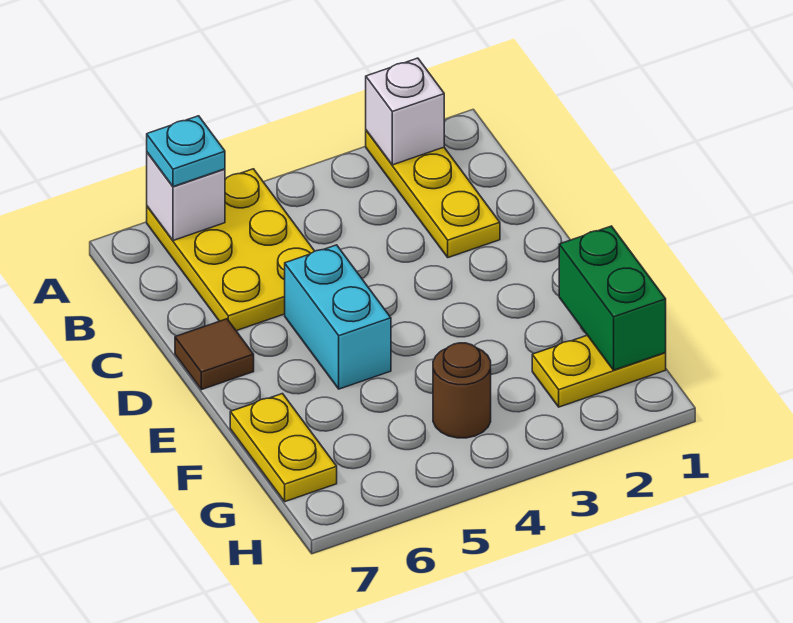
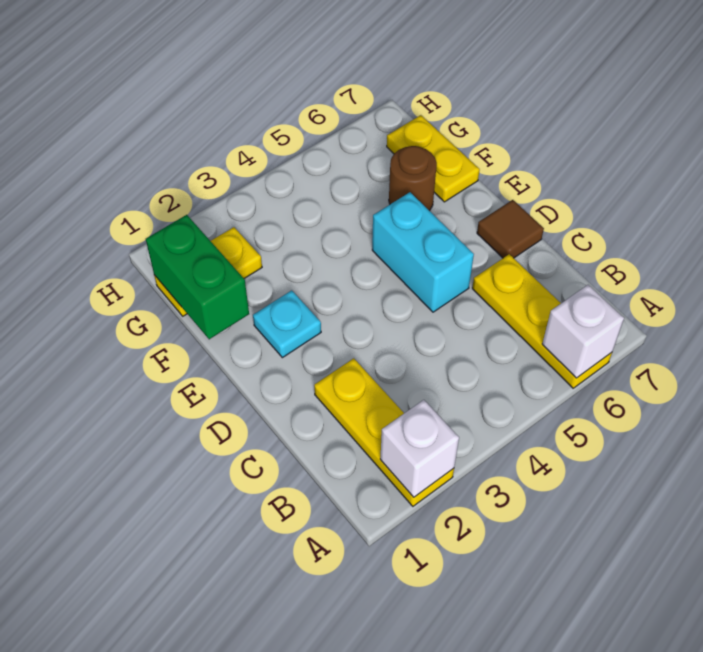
yellow plate A5:C6 level 1 -> yellow plate A6:C6 level 1
cyan plate A6 level 3 -> cyan plate E2 level 1
brown round brick G4 level 1 -> brown round brick F6 level 1

